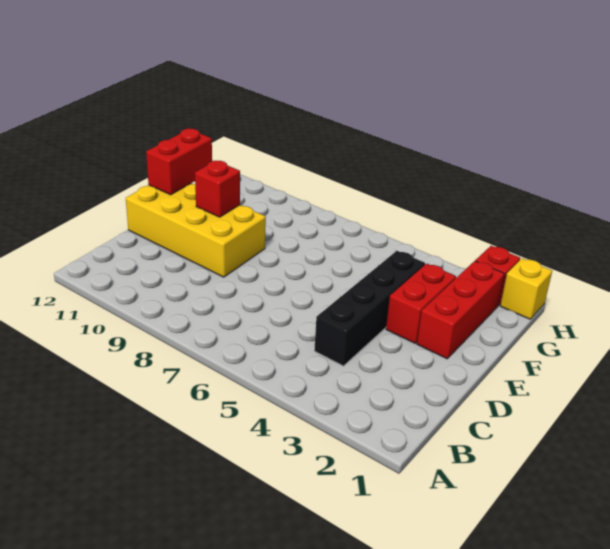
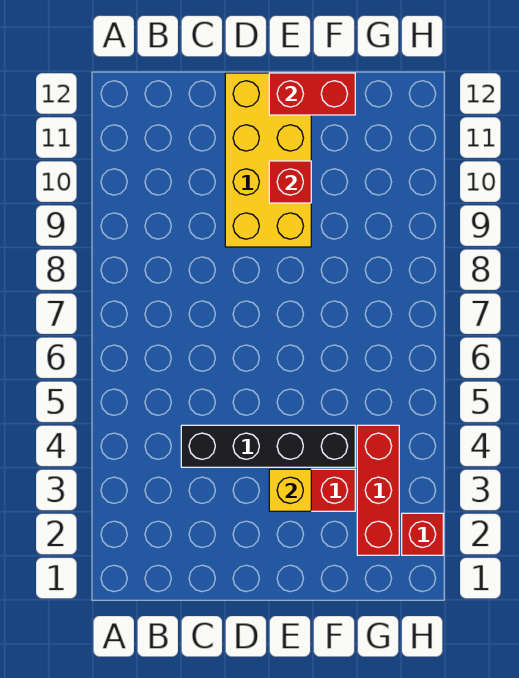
red brick E2:G2 level 1 -> red brick G2:G4 level 1
yellow brick H1 level 1 -> yellow brick E3 level 2

